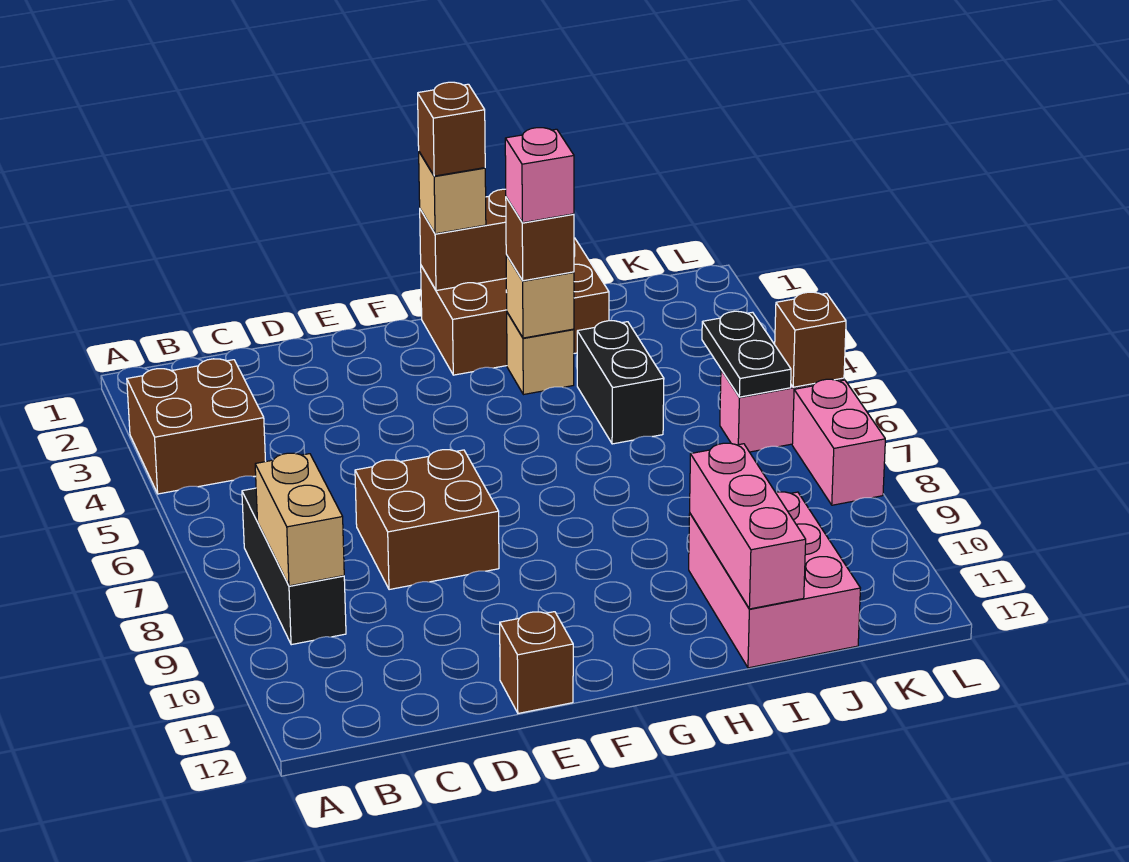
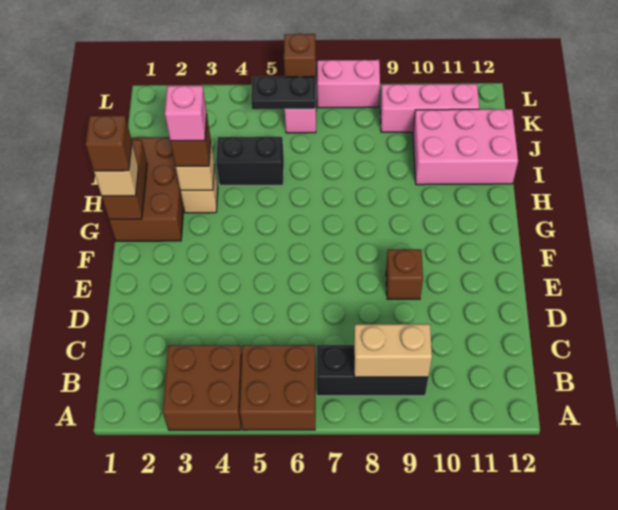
brown brick D7:E8 level 1 -> brown brick A5:B6 level 1
brown brick E12 level 1 -> brown brick E9 level 1
pink brick I10:I12 level 2 -> pink brick K9:K11 level 1

